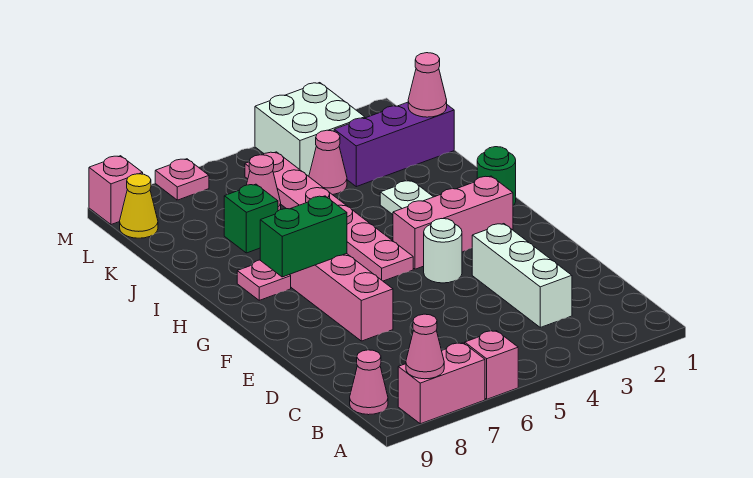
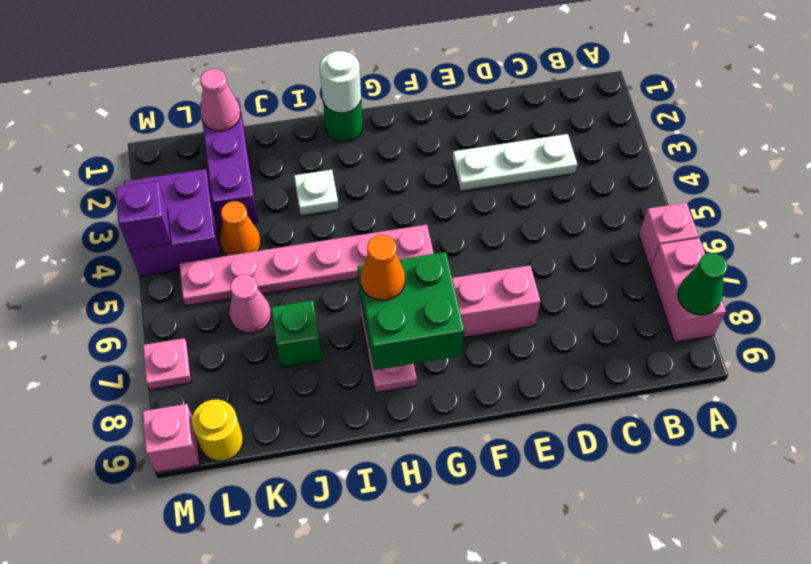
pink cone A8 level 2 -> green cone A8 level 2
pink cone B9 level 1 -> none
white brick C3:E3 level 1 -> white plate C3:E3 level 1
white round brick F4 level 1 -> white round brick H1 level 2
pink brick G2:G4 level 1 -> none
green brick G7:G8 level 2 -> green brick G7:H8 level 2
none -> orange cone H7 level 3
pink cone K4 level 1 -> orange cone K4 level 1
white brick L3:M4 level 1 -> purple brick L3:M4 level 1
yellow cone L9 level 1 -> yellow round brick L9 level 1
none -> purple brick M4 level 2

